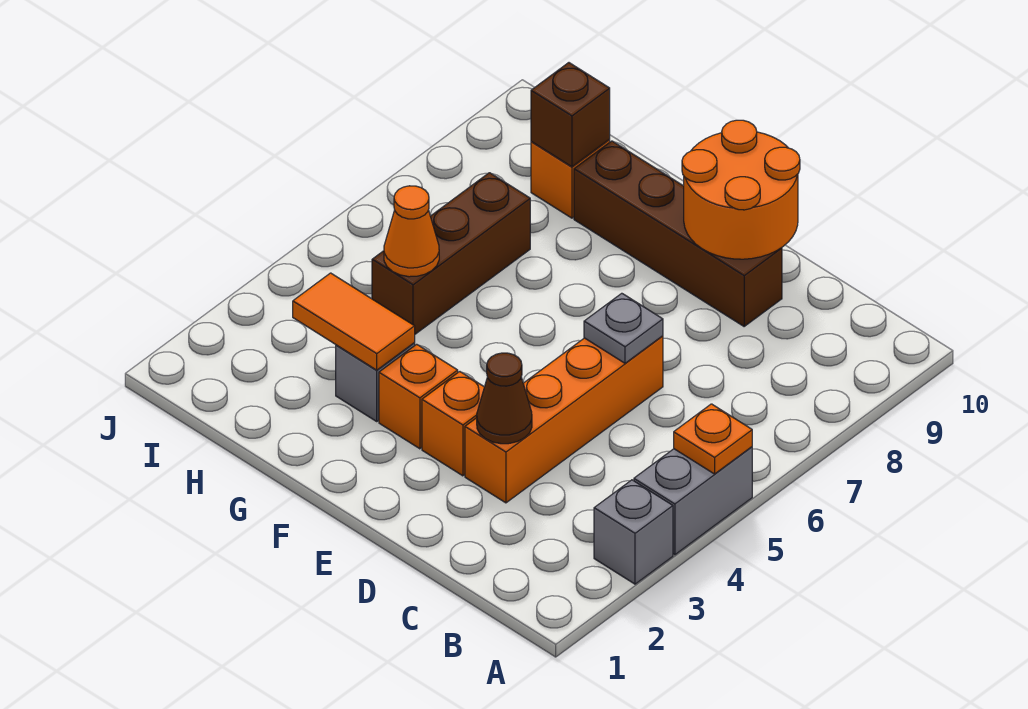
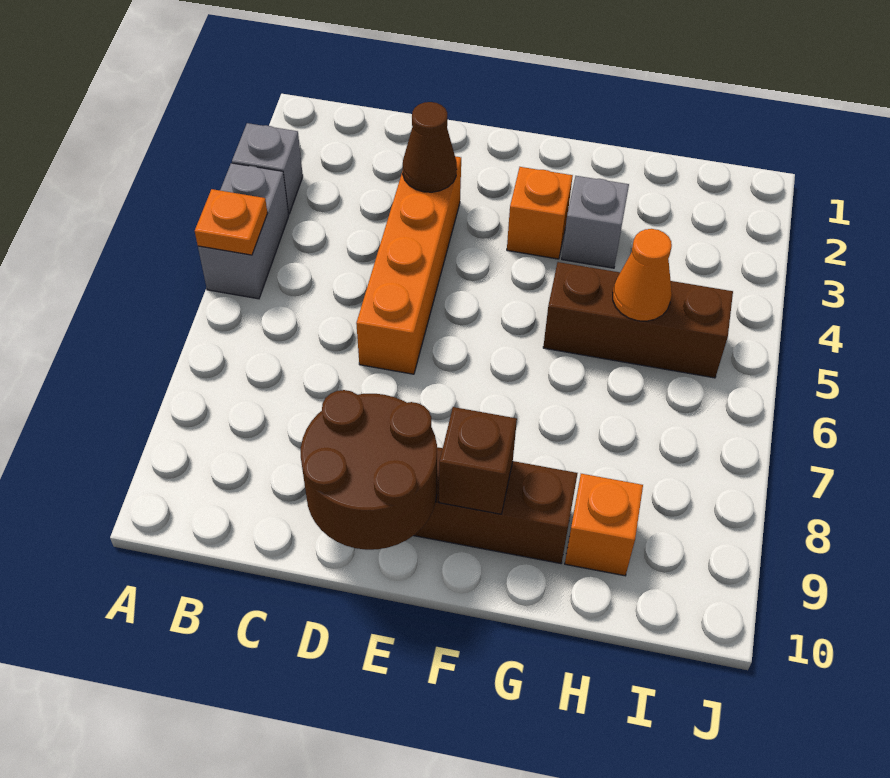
grey plate D6 level 2 -> none
orange round brick D9:E10 level 2 -> brown round brick D9:E10 level 2
orange brick E3 level 1 -> none
orange tile G3:H3 level 2 -> none
brown brick H5:H7 level 1 -> brown brick G5:I5 level 1
brown brick H9 level 2 -> brown brick F9 level 2

